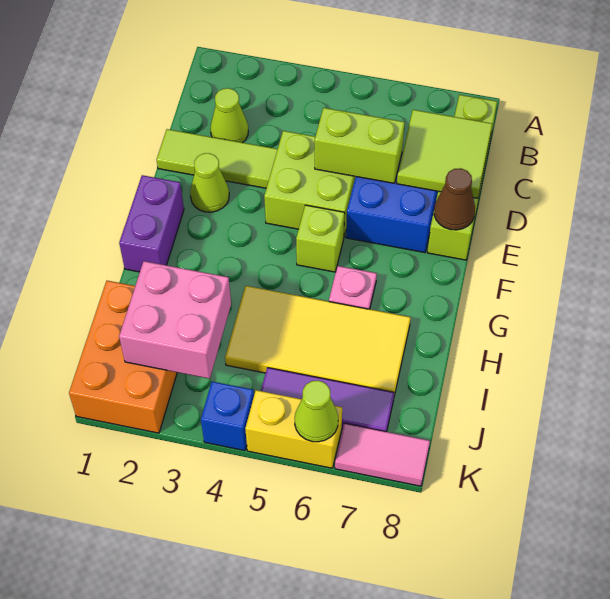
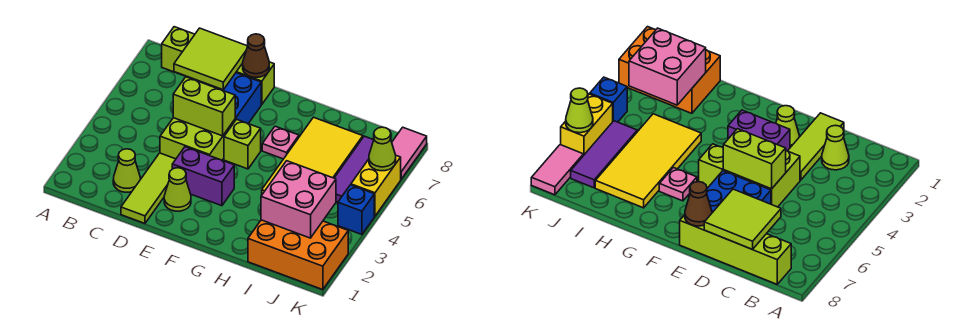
lime brick D5:D6 level 2 -> lime brick D5:E5 level 2
purple brick F1:G1 level 1 -> purple brick E3:F3 level 1

